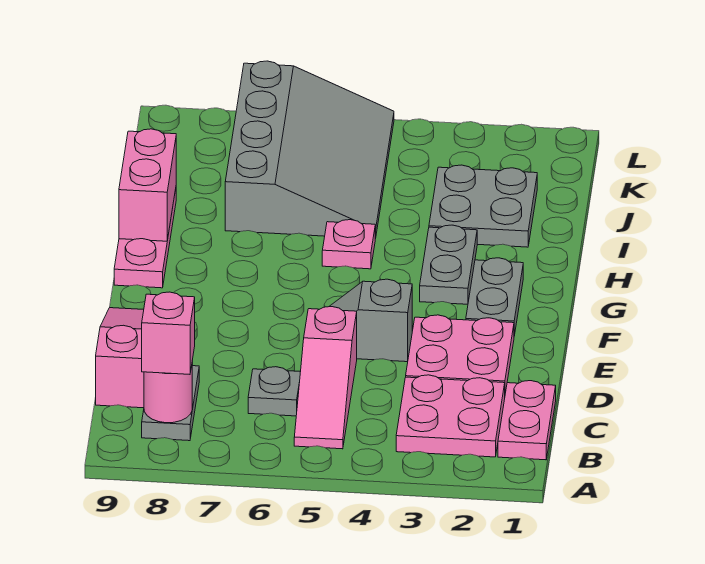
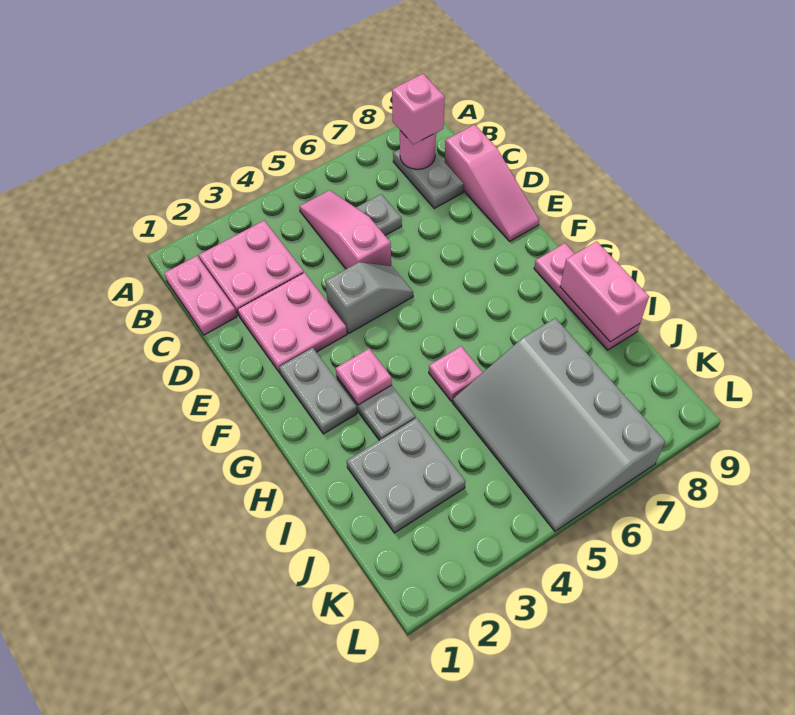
none -> pink plate G3 level 2

